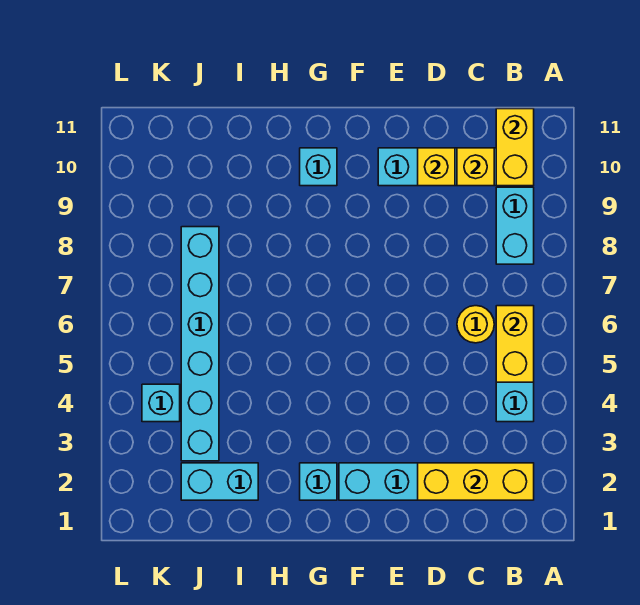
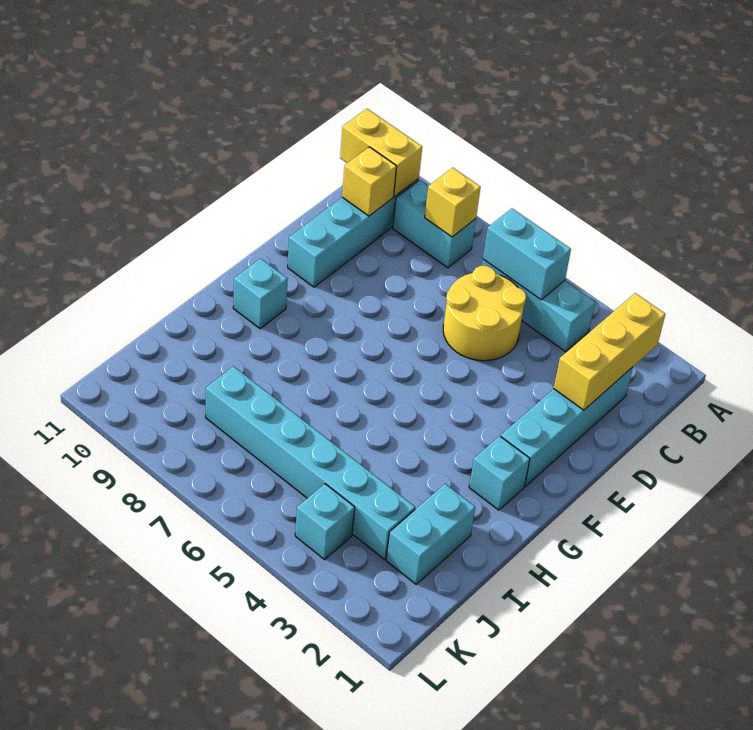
yellow brick B5:B6 level 2 -> cyan brick B5:B6 level 2
yellow round brick C6 level 1 -> yellow round brick C5:D6 level 1
yellow brick D10 level 2 -> yellow brick B8 level 2

